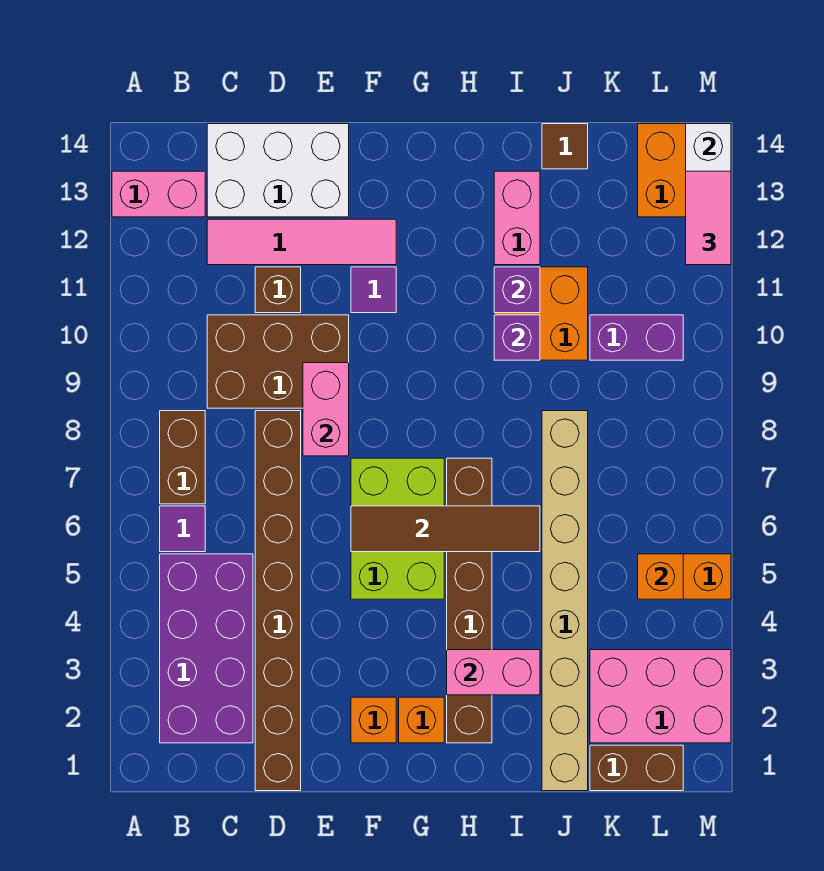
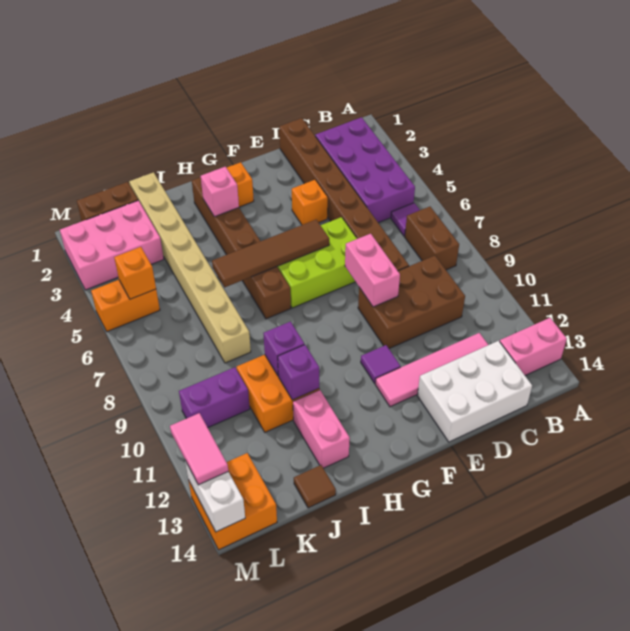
brown brick D11 level 1 -> none
orange brick F2 level 1 -> orange brick E4 level 1
lime brick F5:G7 level 1 -> lime brick E6:G7 level 1
pink brick H3:I3 level 2 -> pink brick H3 level 2

